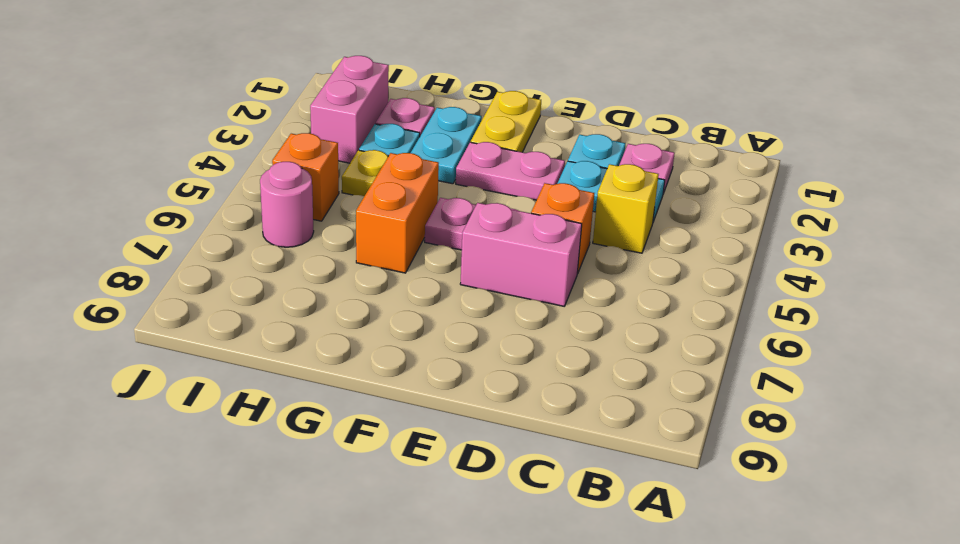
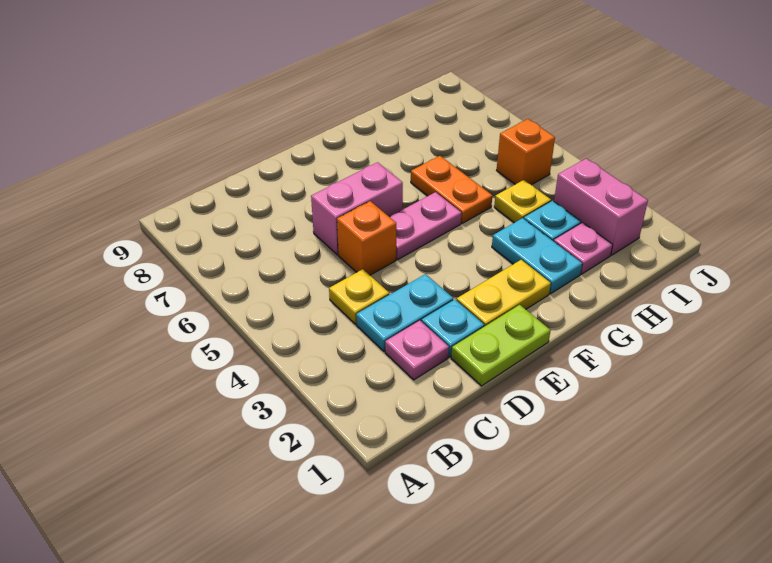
yellow brick C4 level 1 -> yellow plate C4 level 1
none -> lime plate D1:E1 level 1
pink plate E3:F3 level 1 -> none
yellow plate F1:F2 level 1 -> yellow plate E2:F2 level 1
orange brick G5:G6 level 1 -> orange plate G5:G6 level 1
pink round brick I6 level 1 -> none

